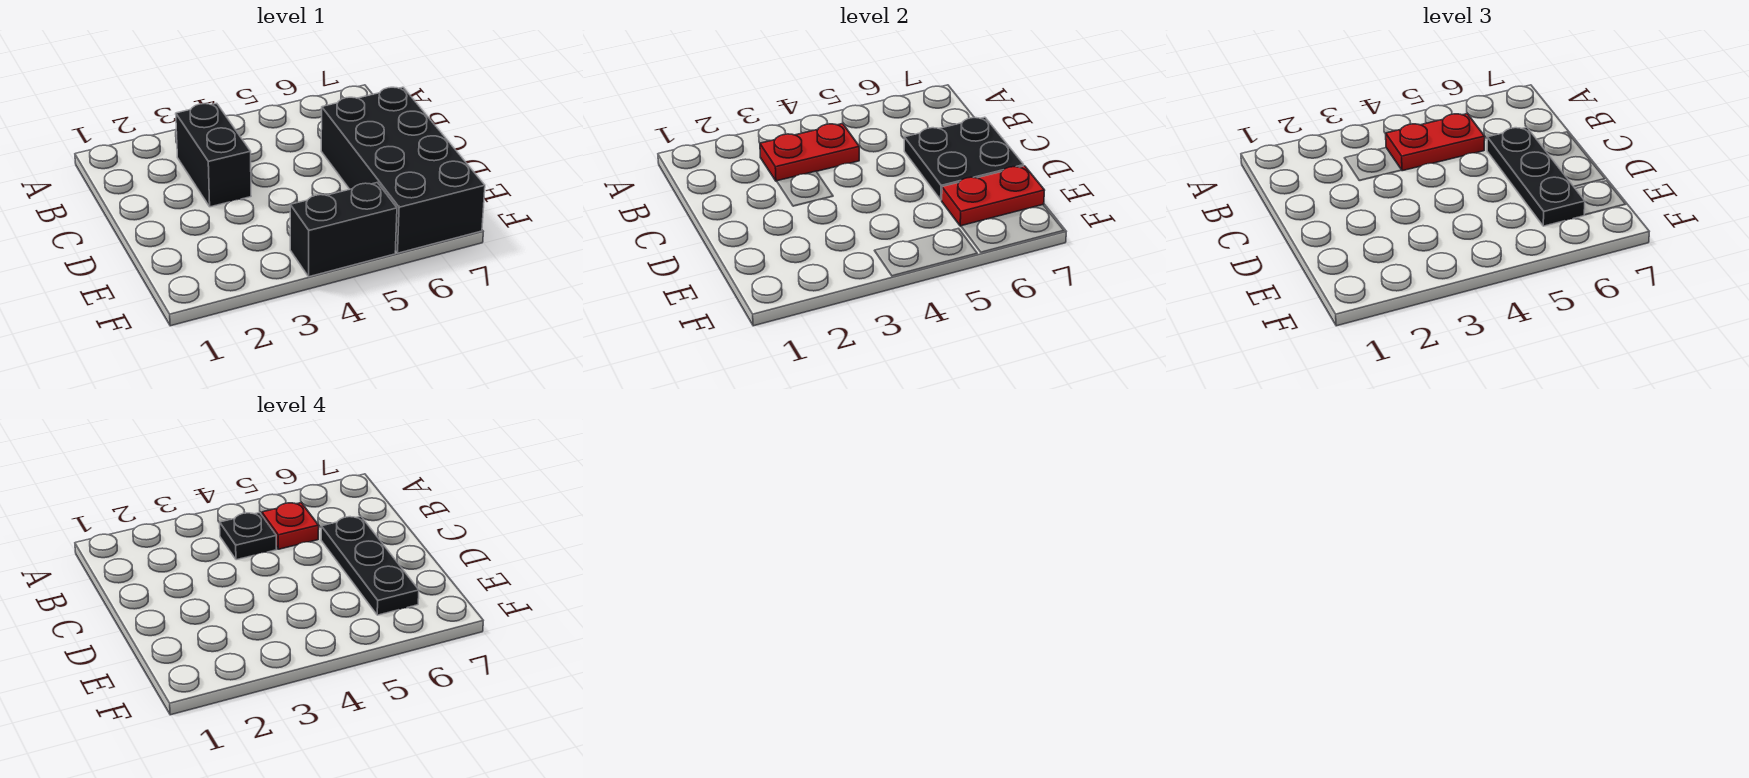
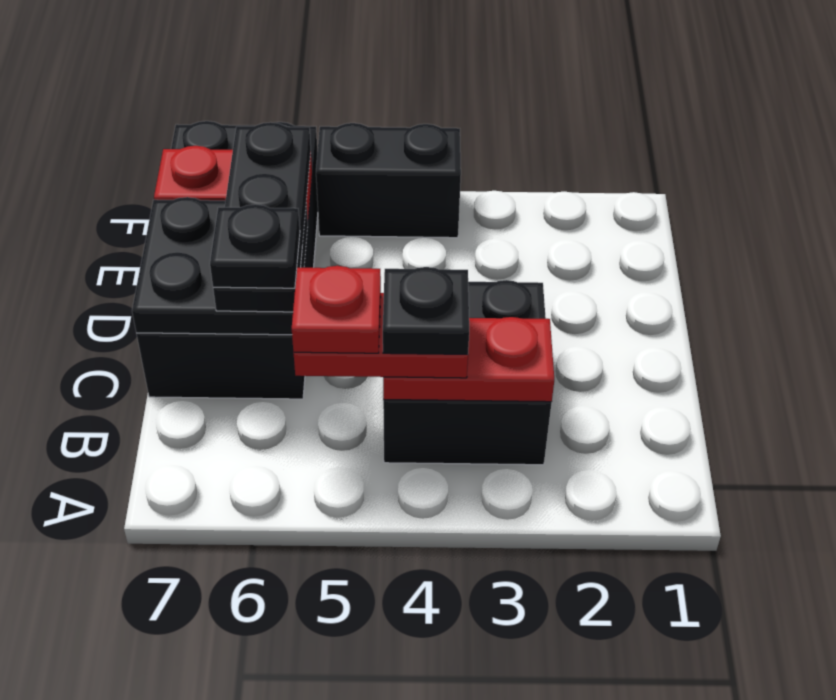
black brick B3:C3 level 1 -> black brick B3:C4 level 1
black plate C6:E6 level 4 -> black plate C6 level 4

